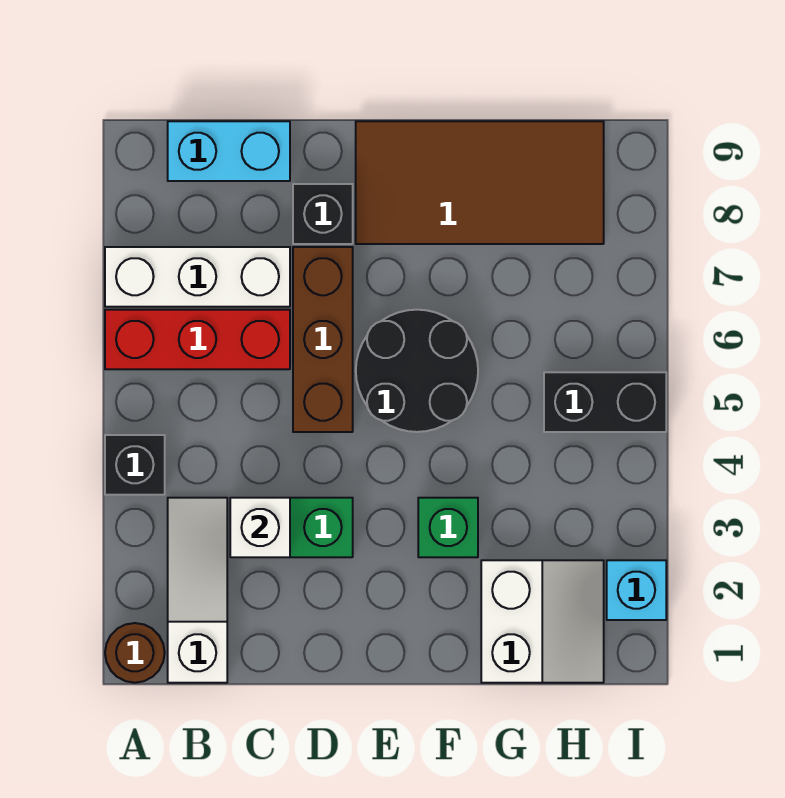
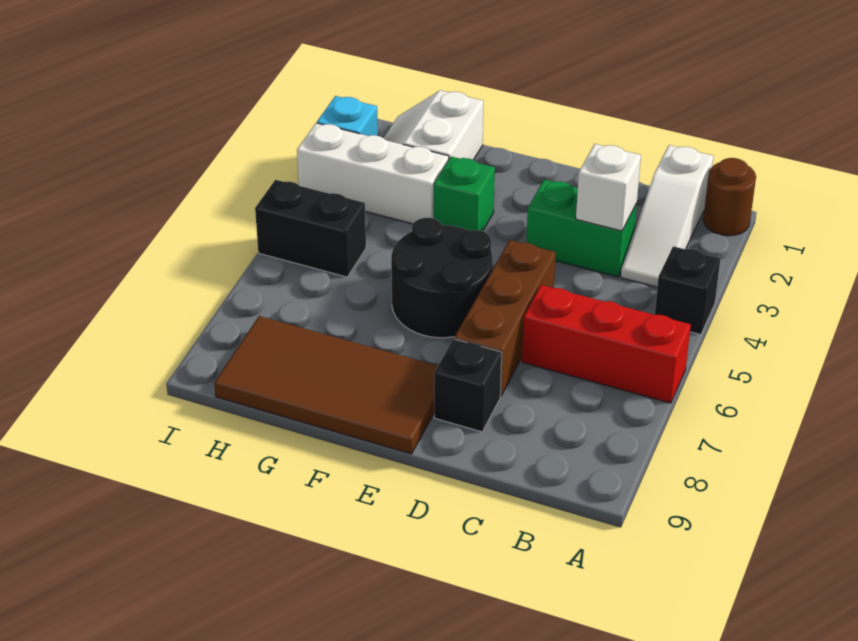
white brick A7:C7 level 1 -> white brick G3:I3 level 1
cyan brick B9:C9 level 1 -> none

